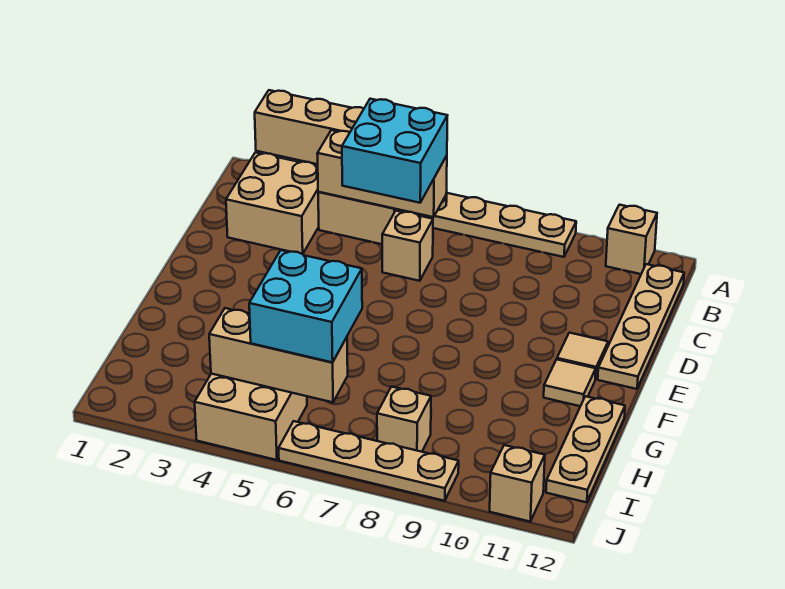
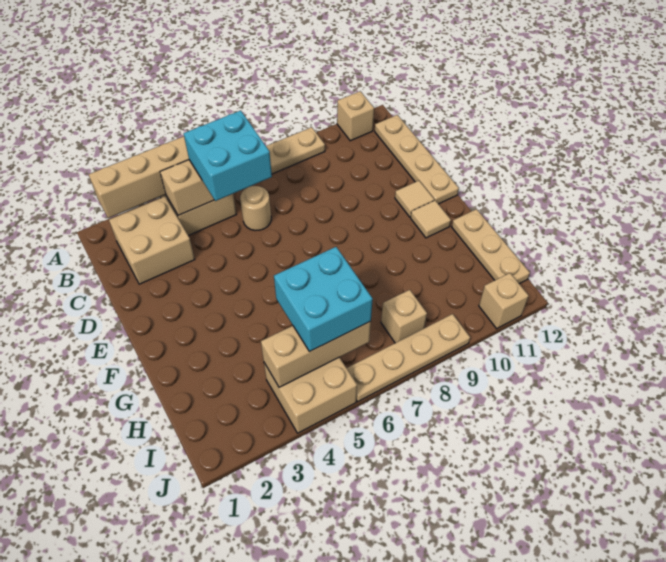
tan brick C6 level 1 -> tan round brick C6 level 1

